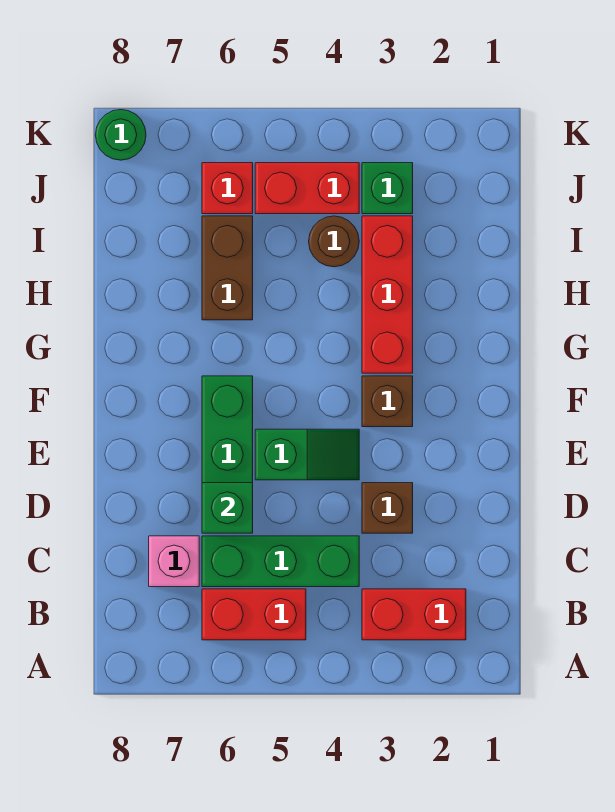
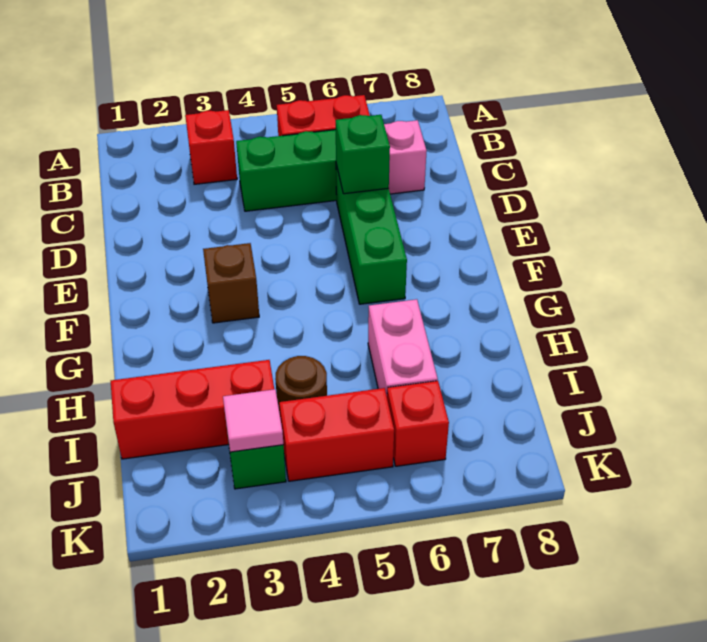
red brick B2:B3 level 1 -> red brick B3 level 1
brown brick D3 level 1 -> none
green slope E4:E5 level 1 top 5 -> none
red brick G3:I3 level 1 -> red brick I1:I3 level 1
brown brick H6:I6 level 1 -> pink brick H6:I6 level 1
none -> pink tile J3 level 2
green round brick K8 level 1 -> none

